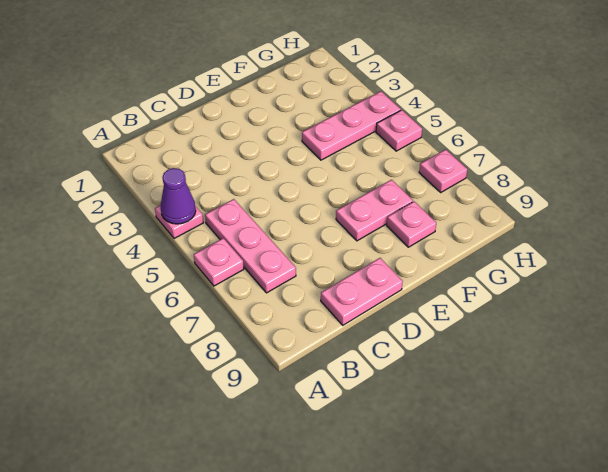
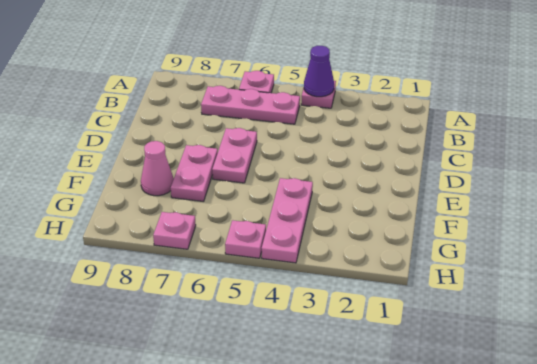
pink plate C9:D9 level 1 -> pink plate D6:E6 level 1
pink plate F8 level 1 -> pink cone F8 level 1

